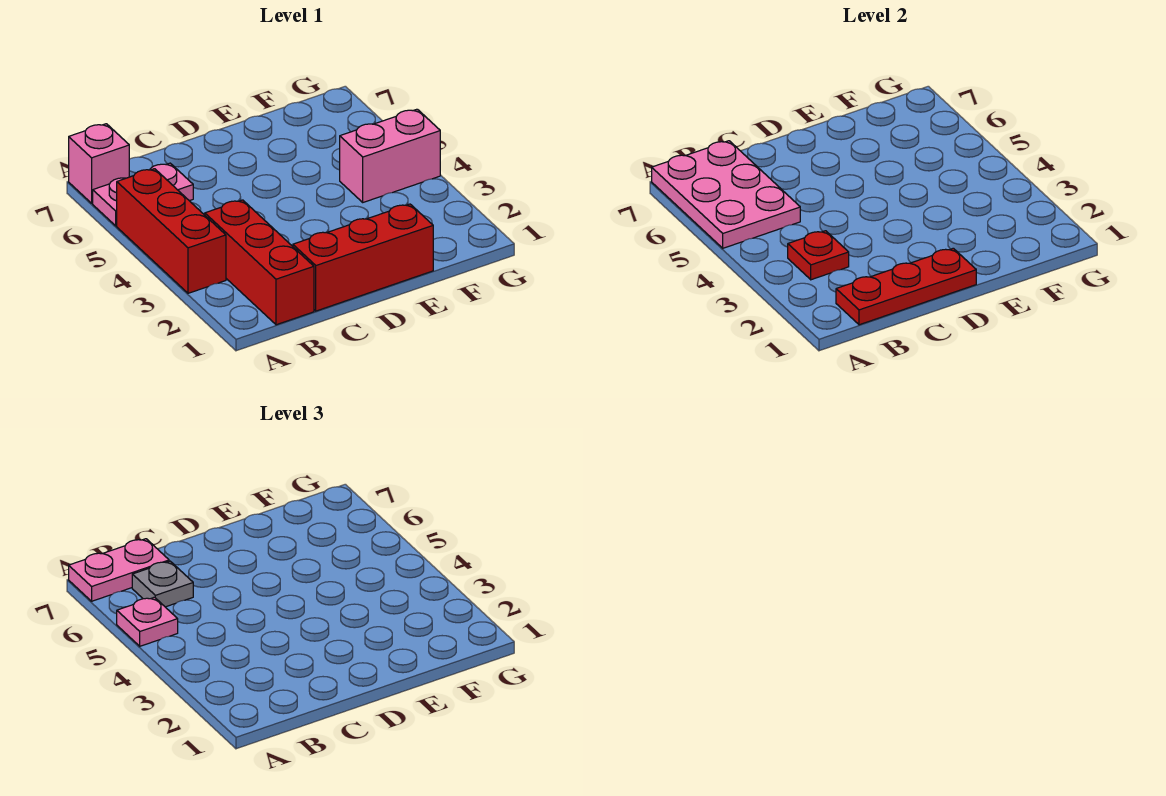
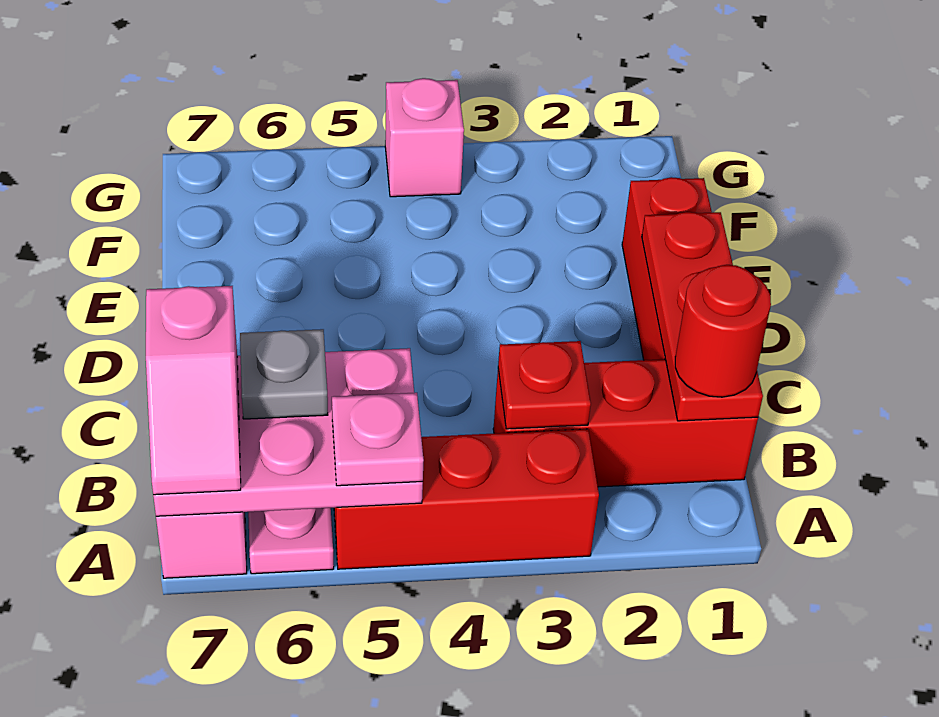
pink plate A7:B7 level 3 -> pink slope A7:B7 level 3 top B
none -> red round brick B1 level 3
pink brick F4:G4 level 1 -> pink brick G4 level 1

